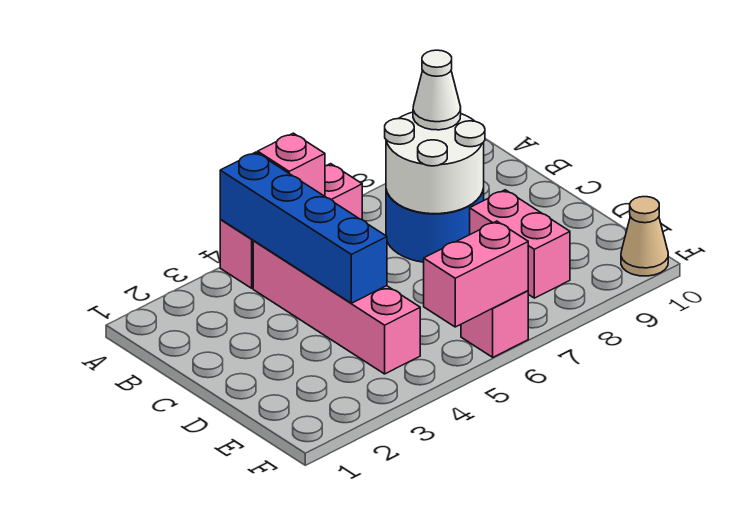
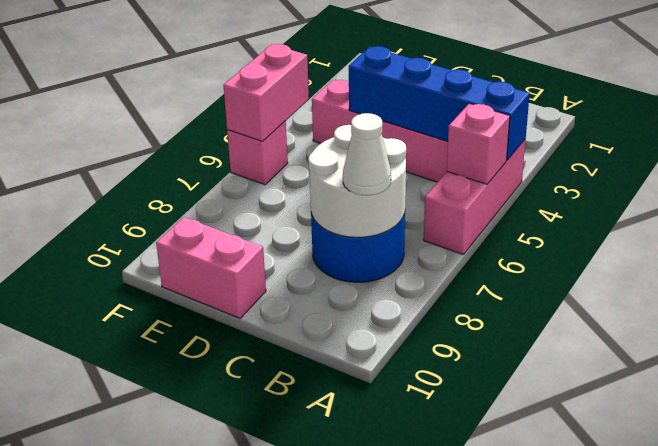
pink brick D8:E8 level 1 -> pink brick D10:E10 level 1
tan cone F10 level 1 -> none

